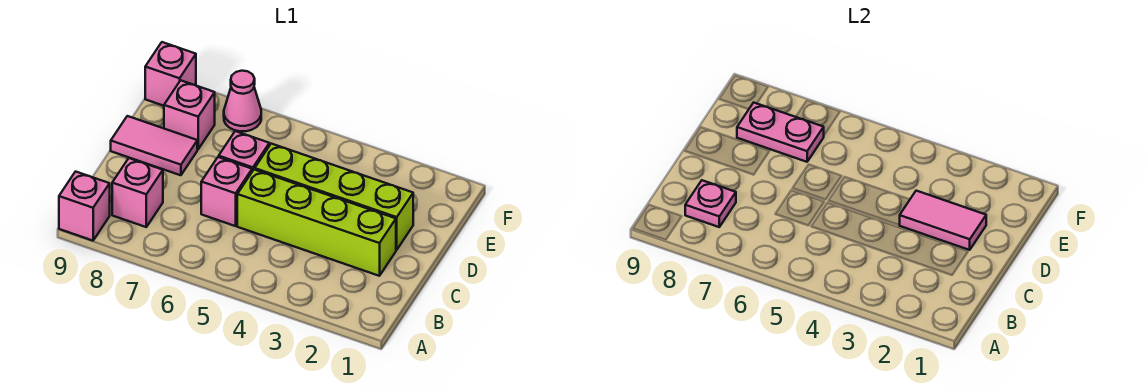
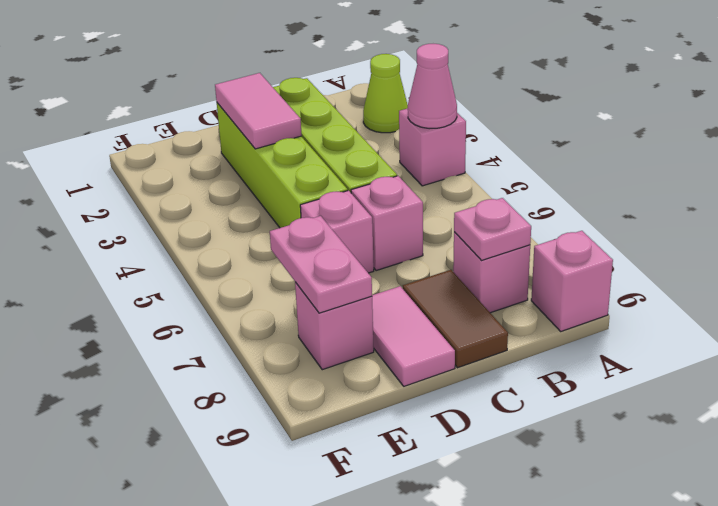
none -> lime cone A2 level 1
none -> brown tile C8:C9 level 1
pink cone F7 level 1 -> pink cone A4 level 2
pink brick F9 level 1 -> pink brick A4 level 1

